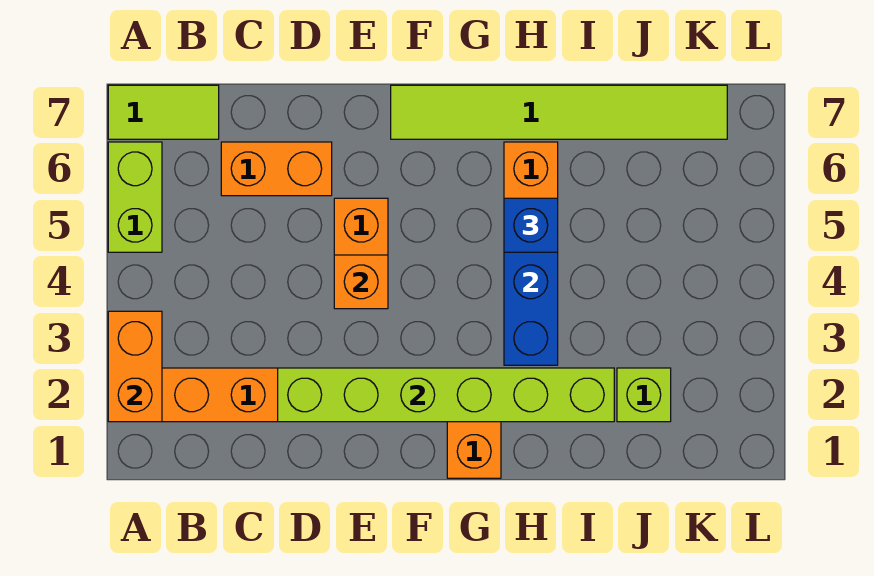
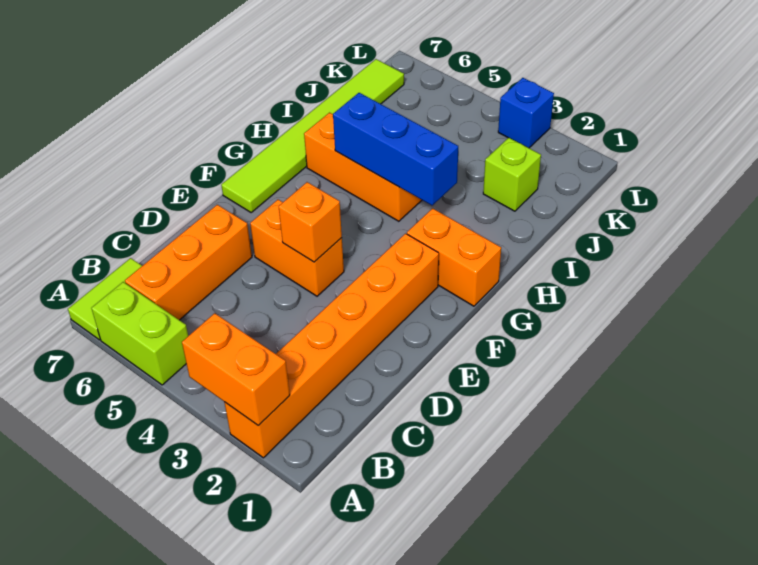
orange brick C6:D6 level 1 -> orange brick B6:D6 level 1
lime brick D2:I2 level 2 -> none
blue brick H5 level 3 -> blue brick L3 level 1

